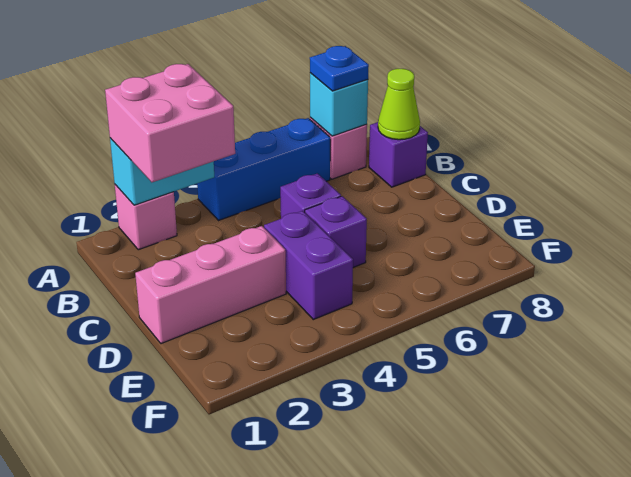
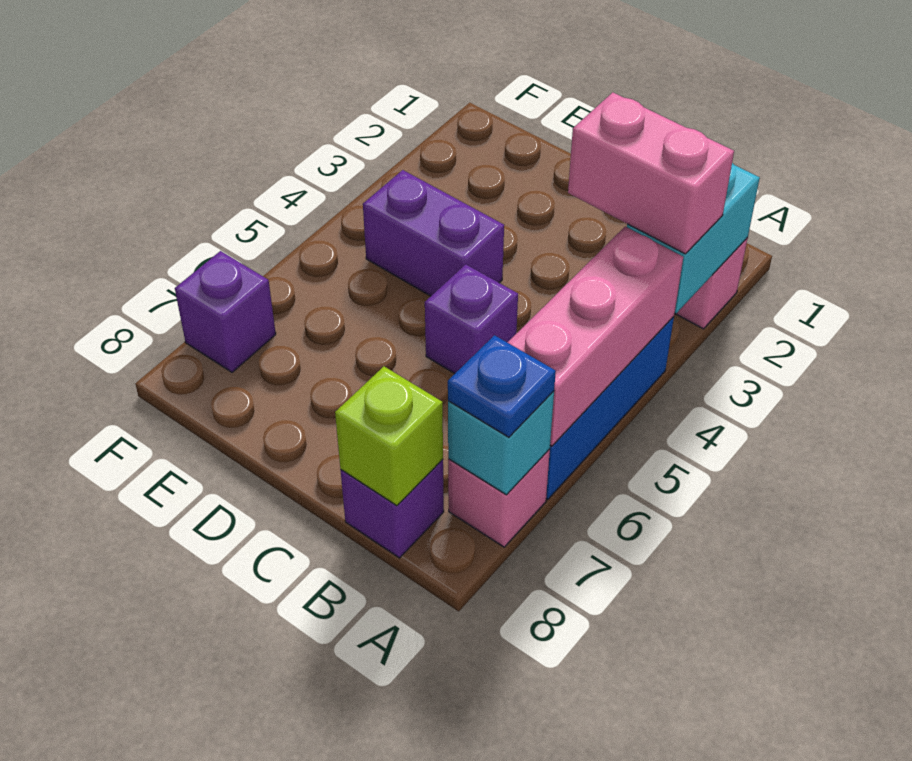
pink brick A2:B3 level 3 -> pink brick A3:B3 level 3
lime cone B8 level 2 -> lime brick B8 level 2
pink brick D1:D3 level 1 -> pink brick A4:A6 level 2
purple brick D5 level 1 -> purple brick F7 level 1

